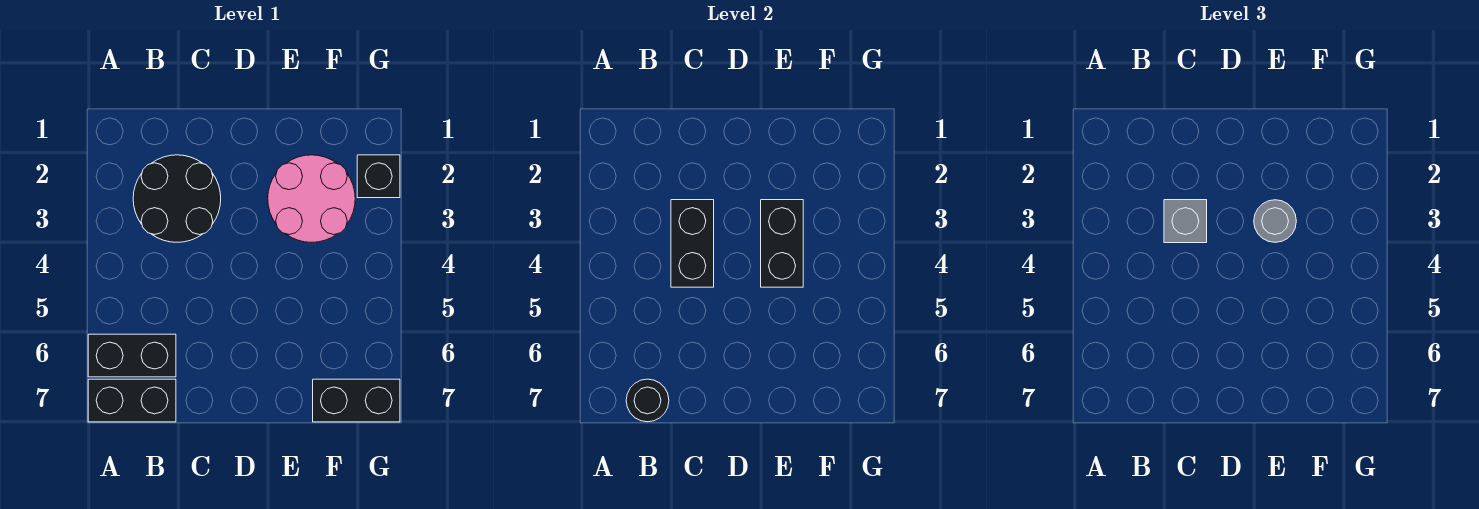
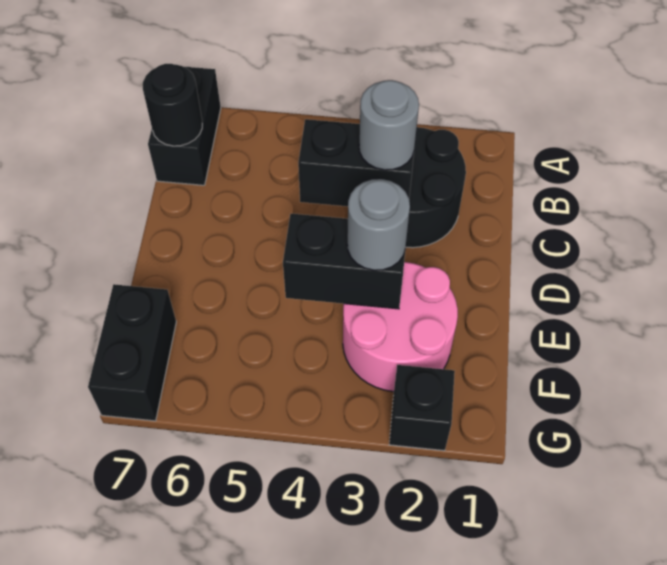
black brick A6:B6 level 1 -> none
grey brick C3 level 3 -> grey round brick C3 level 3

